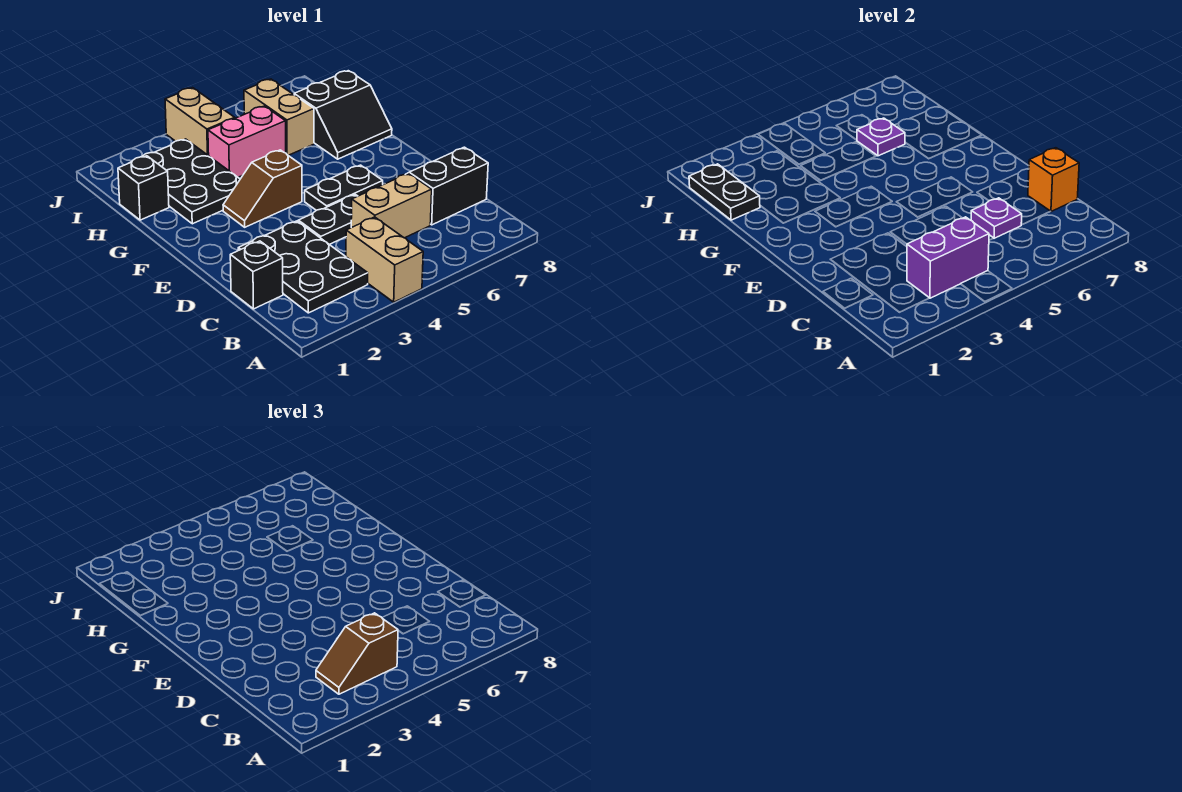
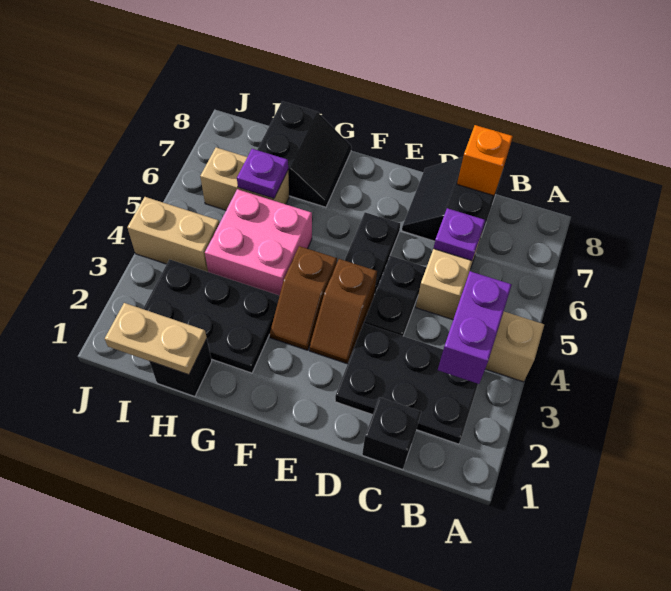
brown slope B3:B4 level 3 top 4 -> brown slope E3:E4 level 1 top 4
black plate H1:I1 level 2 -> tan plate H1:I1 level 2
pink brick H4:H5 level 1 -> pink brick G4:H5 level 1

